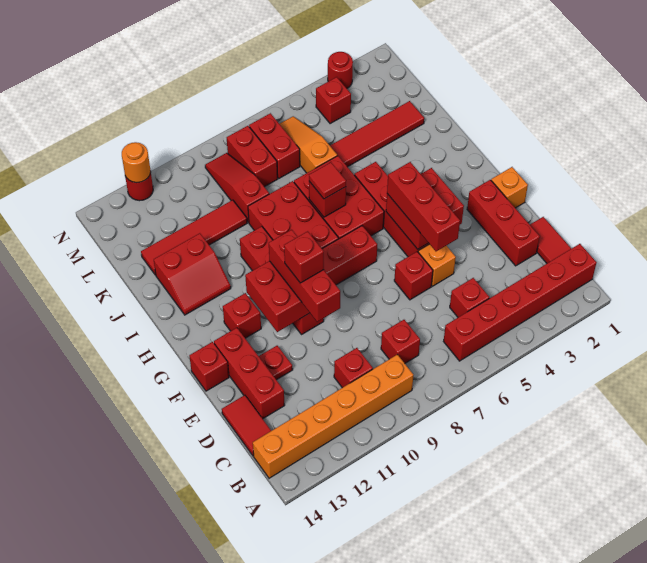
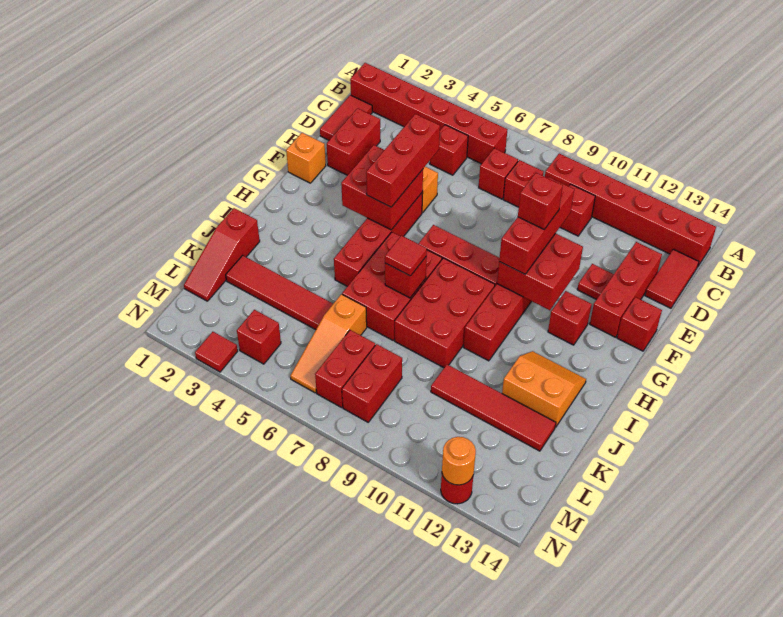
orange brick B9:B14 level 1 -> red brick B9:B14 level 1
red brick D2:F2 level 1 -> red brick D2:E2 level 1
red brick E6 level 1 -> red brick C7 level 1
red slope I12:J13 level 1 top J -> orange slope I12:J13 level 1 top J
red slope K9:M9 level 1 top K -> red slope J1:L1 level 1 top J
red round brick N3 level 1 -> red tile N3 level 1

